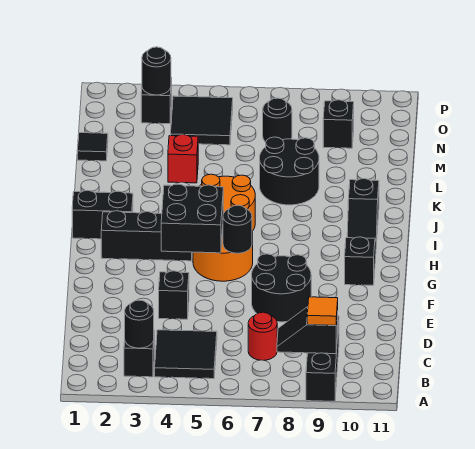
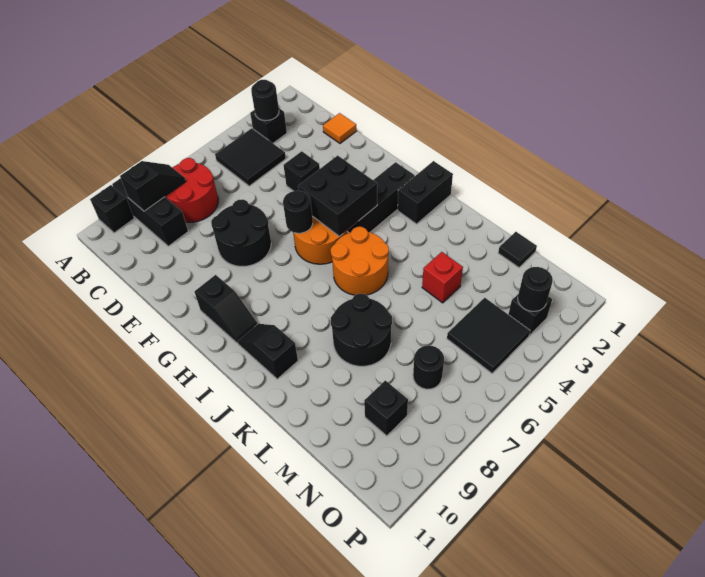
none -> black brick A10 level 1
orange tile B9 level 3 -> orange tile D1 level 1
red round brick C7 level 1 -> red round brick B7:C8 level 1

